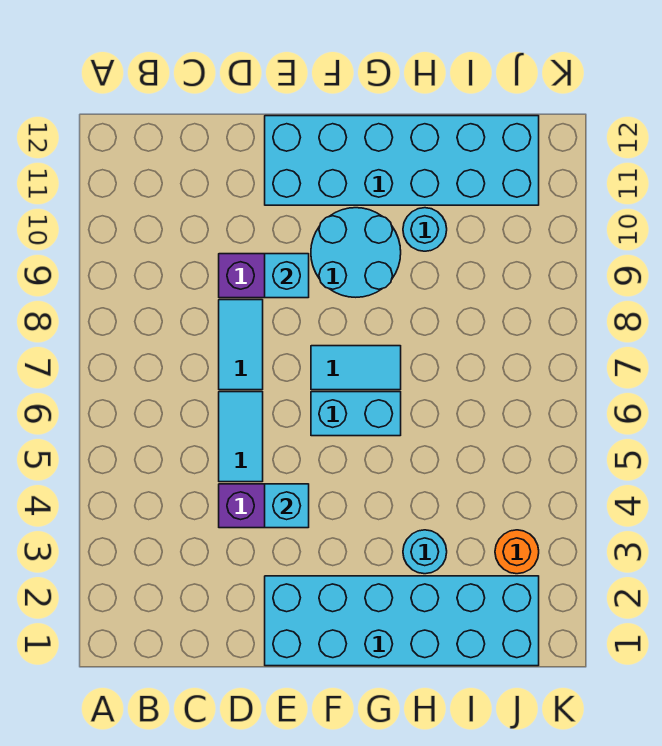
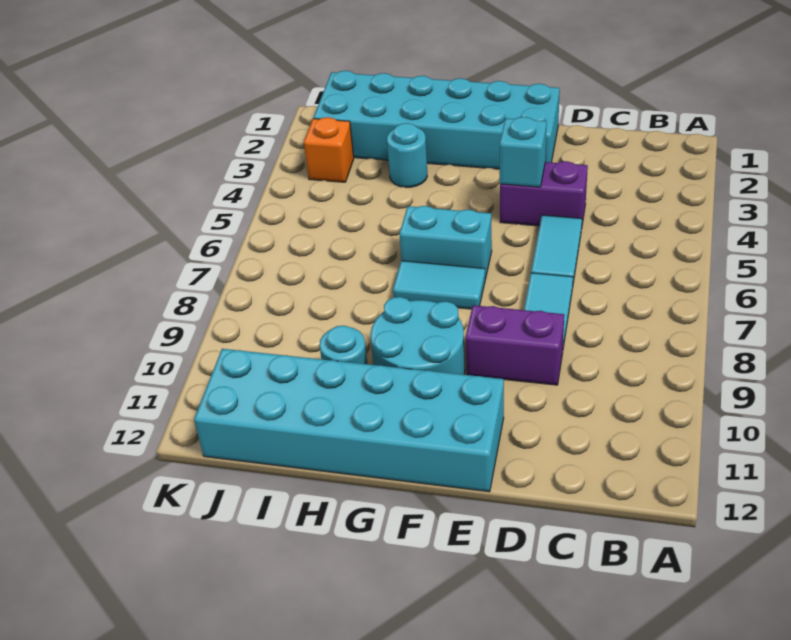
cyan brick E9 level 2 -> none
orange round brick J3 level 1 -> orange brick J3 level 1

